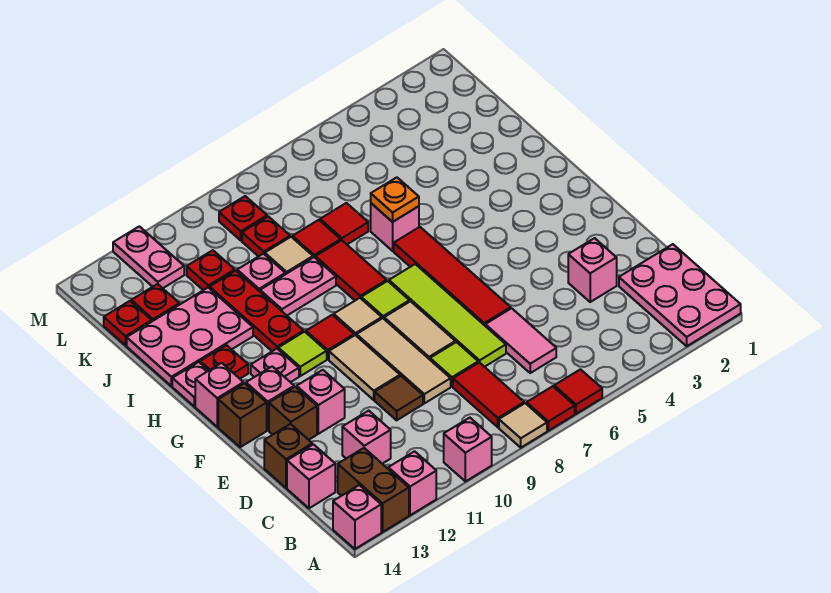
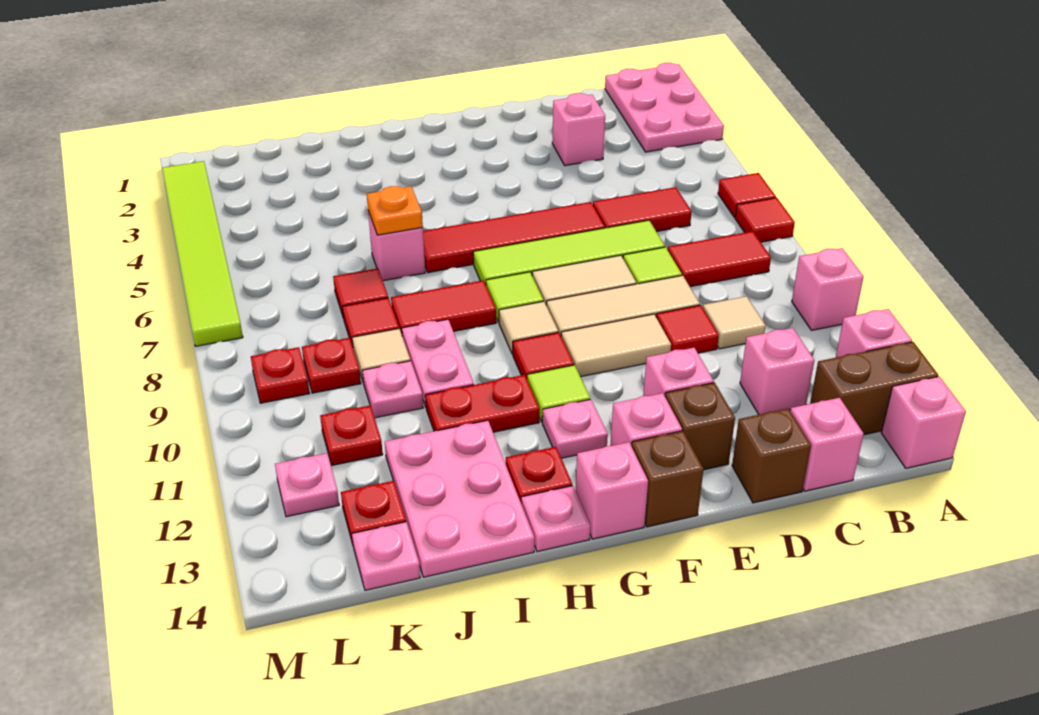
pink plate A1:C2 level 1 -> pink plate A1:B3 level 1
tan tile A8 level 1 -> tan tile C10 level 1
pink tile C6:D6 level 1 -> red tile C6:D6 level 1
brown tile D10 level 1 -> red tile D10 level 1
red plate H11:J11 level 1 -> red plate H11:I11 level 1
red plate K14 level 1 -> pink plate K14 level 1
pink plate L12:M12 level 1 -> pink plate L12 level 1
none -> lime tile M2:M7 level 1

